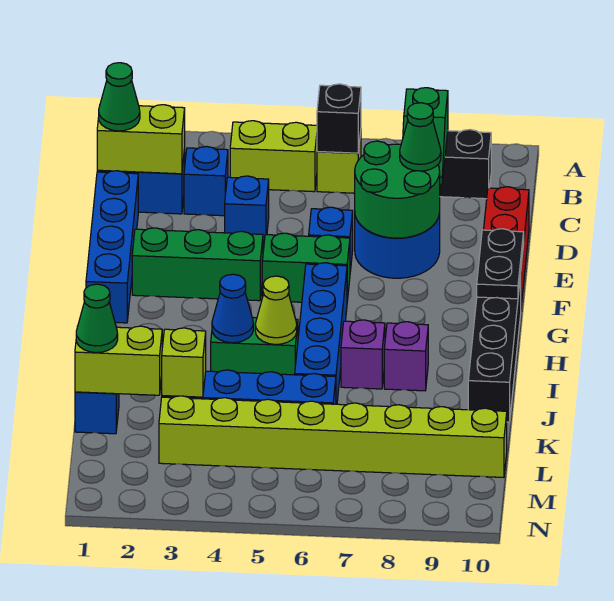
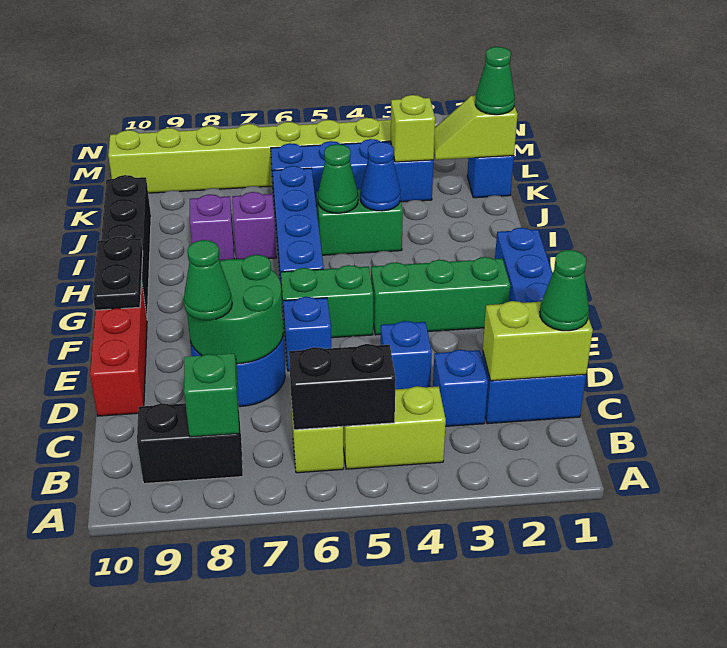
black brick B6 level 2 -> black brick B5:B6 level 2
lime cone I5 level 2 -> green cone I5 level 2
lime brick K1:K2 level 2 -> lime slope K1:K2 level 2 top 1

